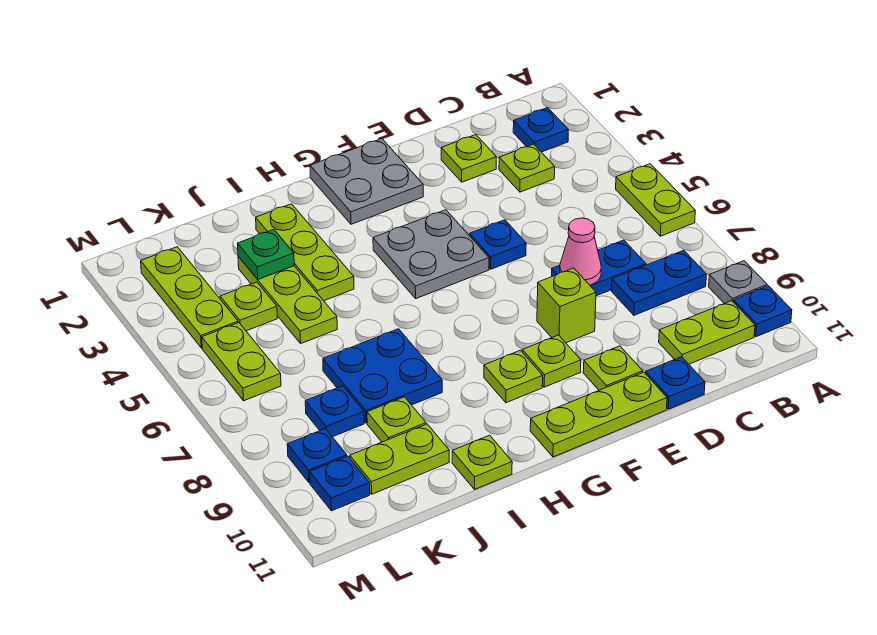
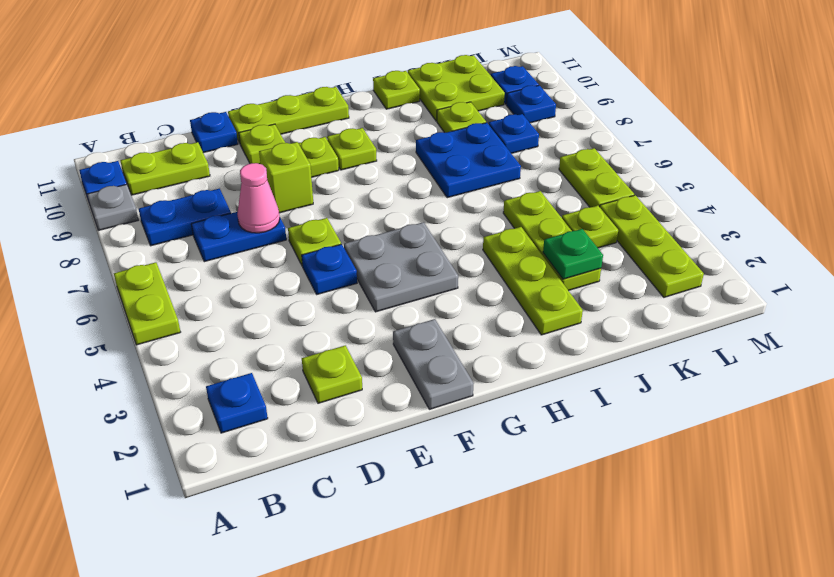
lime plate C3 level 1 -> lime plate E6 level 1
grey plate F1:G2 level 1 -> grey plate F1:F2 level 1
lime plate J10:K10 level 1 -> lime plate J10:K11 level 1

